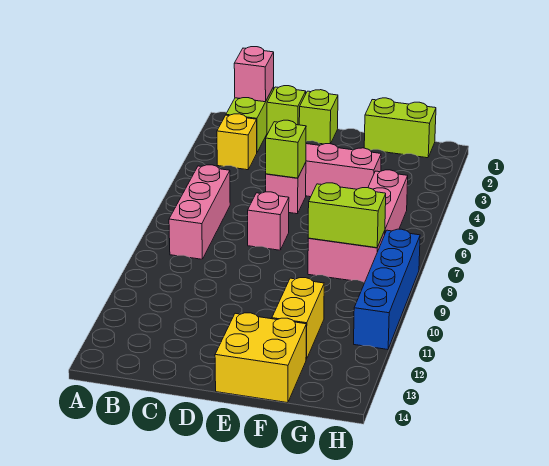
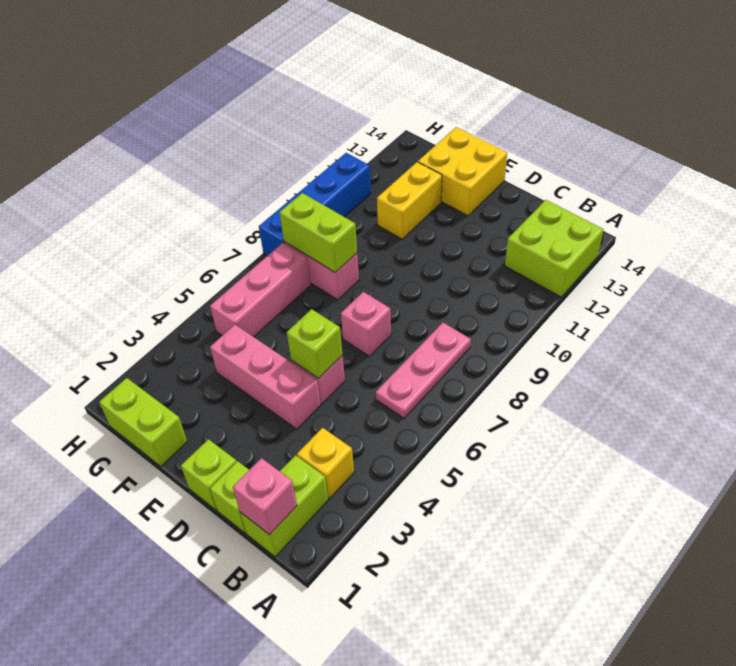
none -> lime brick A12:B13 level 1
pink brick B6:B8 level 1 -> pink plate B6:B8 level 1

